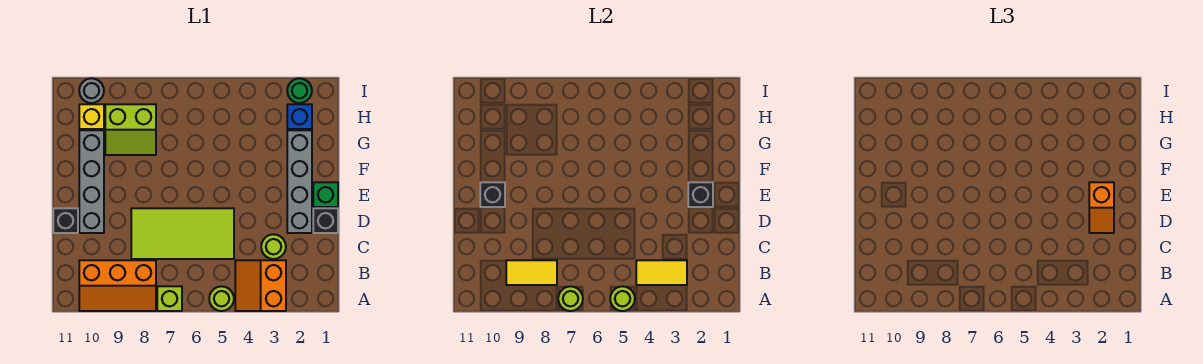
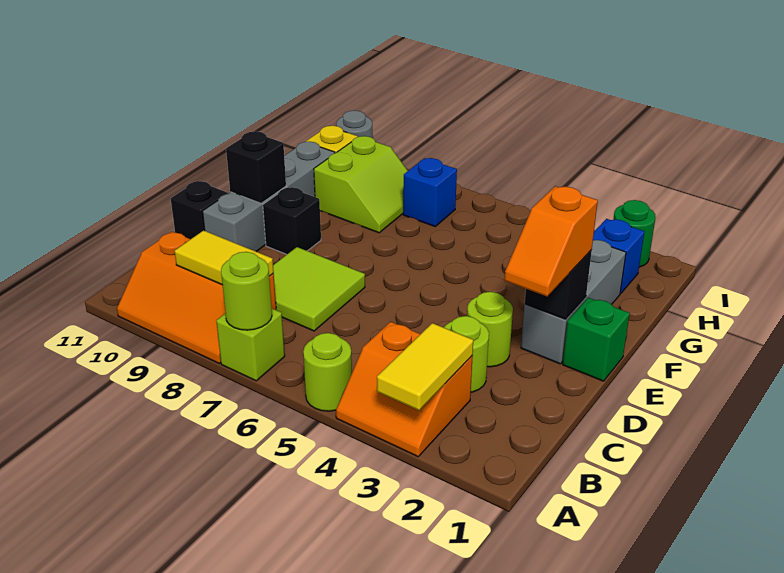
orange slope A3:B4 level 1 top 3 -> orange slope A3:B4 level 1 top B
lime round brick A5 level 2 -> lime round brick D3 level 1
yellow tile B3:B4 level 2 -> yellow tile A3:B3 level 2
lime tile C5:D8 level 1 -> lime tile C7:D8 level 1
black brick D1 level 1 -> black brick E9 level 1
grey brick D2:G2 level 1 -> grey brick E2:G2 level 1
lime slope G8:H9 level 1 top H -> lime slope G8:H9 level 1 top 9
none -> blue brick H7 level 1

